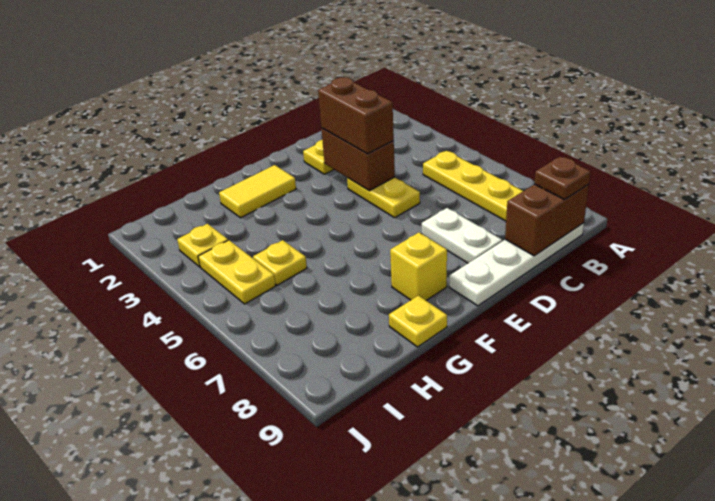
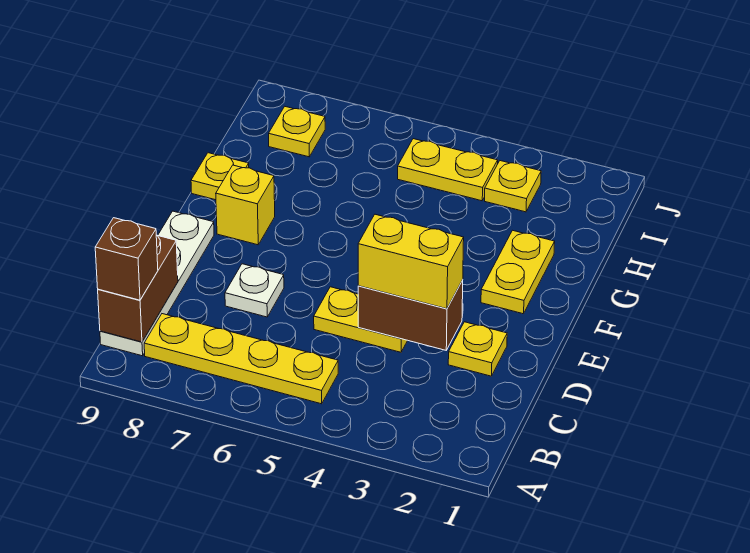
brown plate B9 level 3 -> brown brick B9 level 3
brown brick D3:D4 level 3 -> yellow brick D3:D4 level 3
white plate D7:D8 level 1 -> white plate D7 level 1
yellow tile F2:G2 level 1 -> yellow plate F2:G2 level 1
yellow plate H5 level 1 -> yellow plate I8 level 1

